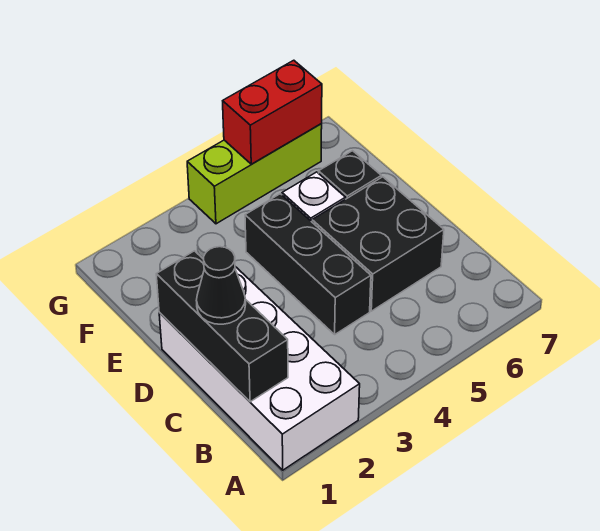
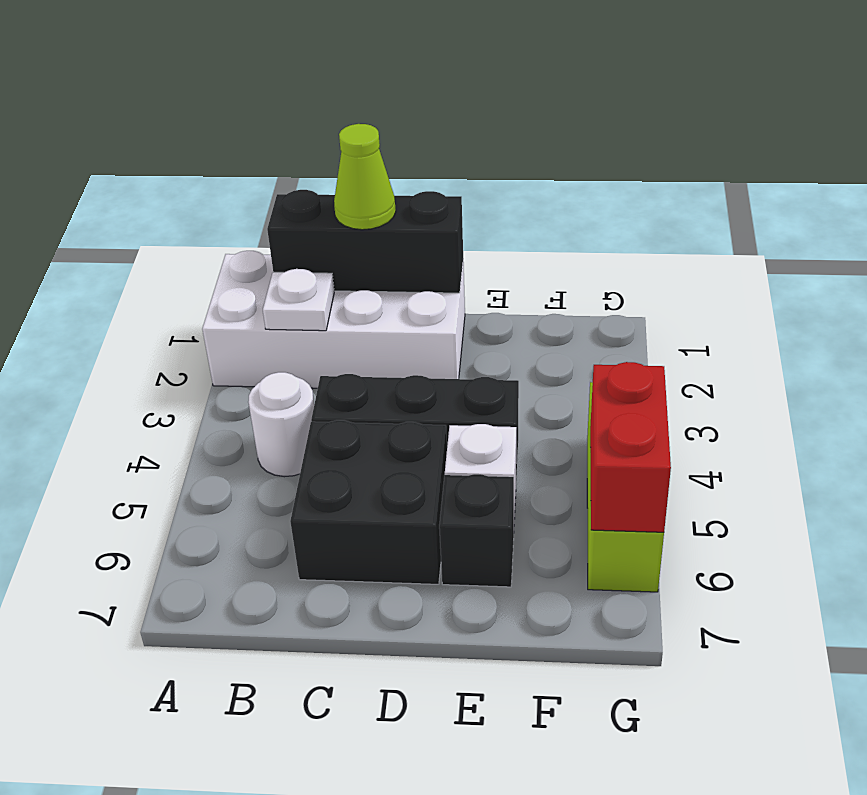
none -> white plate B2 level 2
none -> white round brick B4 level 1
black cone C1 level 3 -> lime cone C1 level 3

